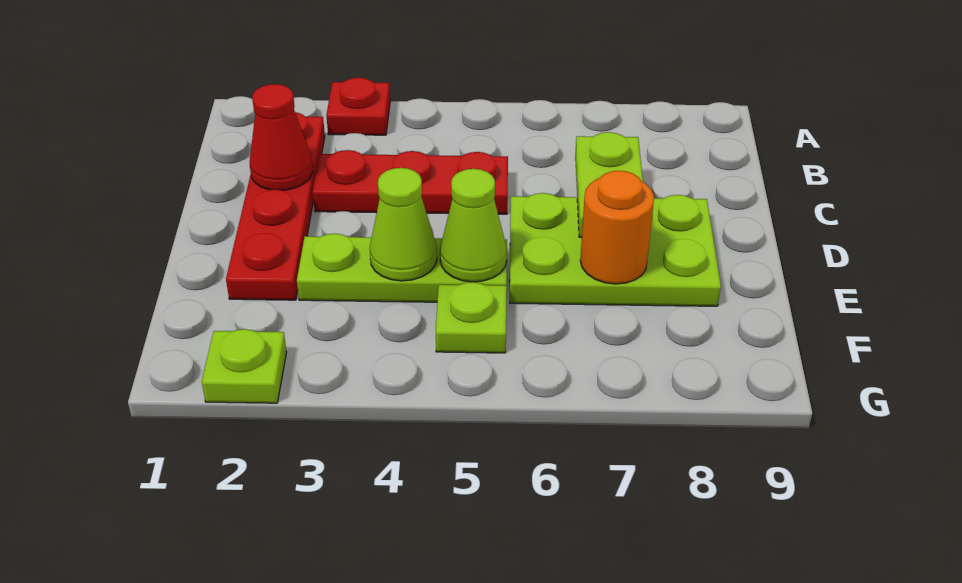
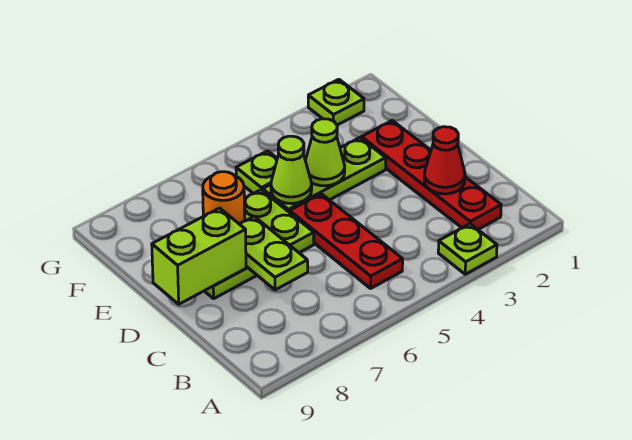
red plate A3 level 1 -> lime plate A3 level 1
red plate C3:C5 level 1 -> red plate B5:D5 level 1
none -> lime brick D8:D9 level 2

